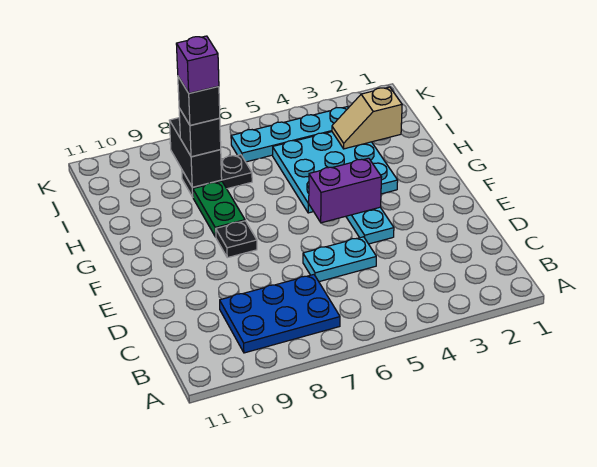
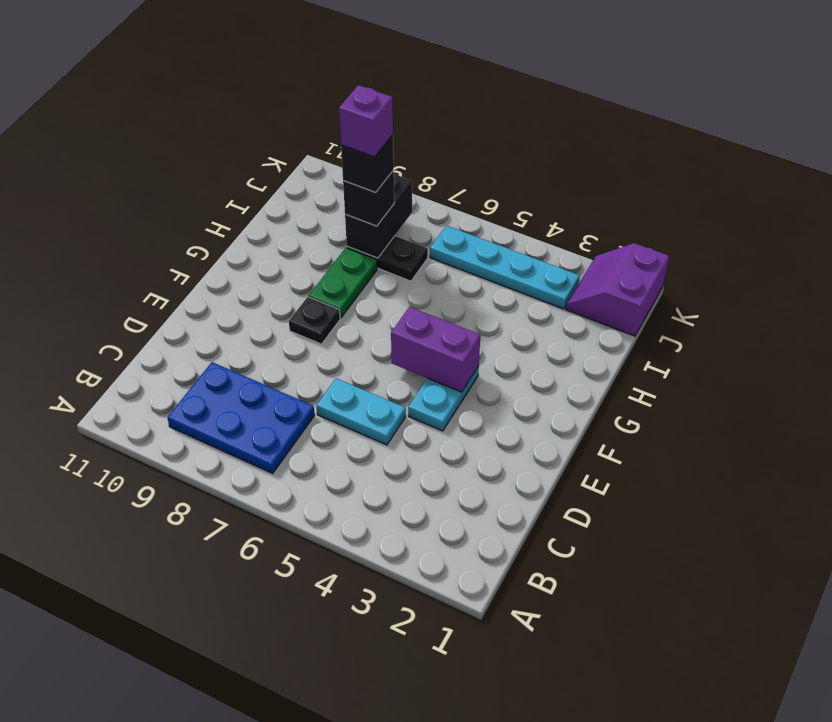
cyan plate G3:I5 level 1 -> none
tan slope I2:I3 level 2 top 2 -> none
none -> purple slope J1:K2 level 1 top 1

